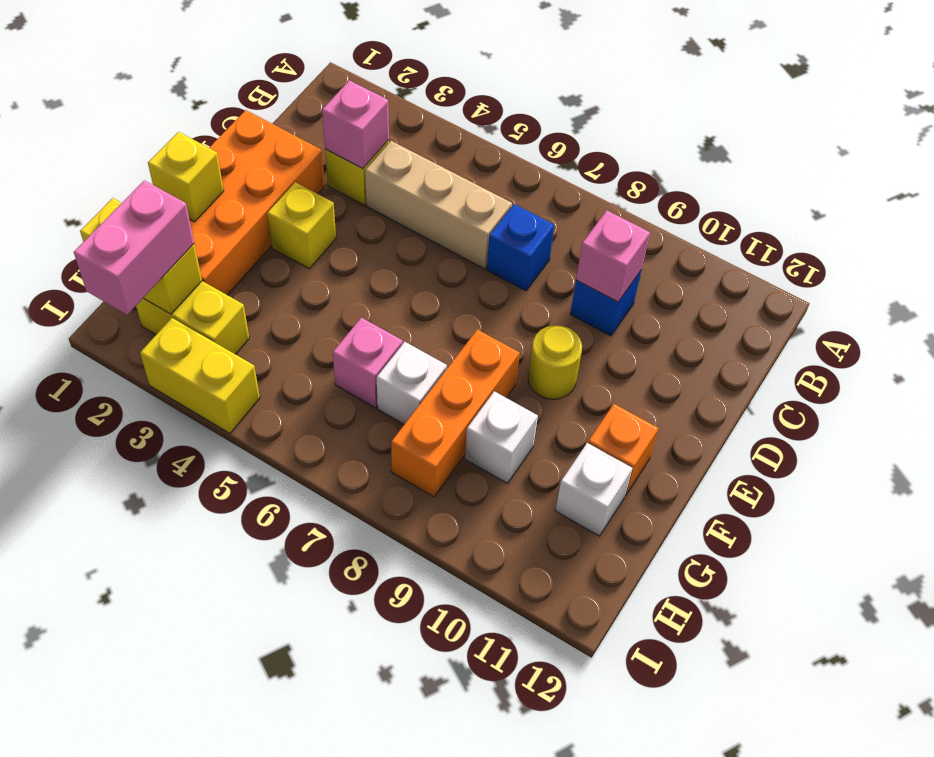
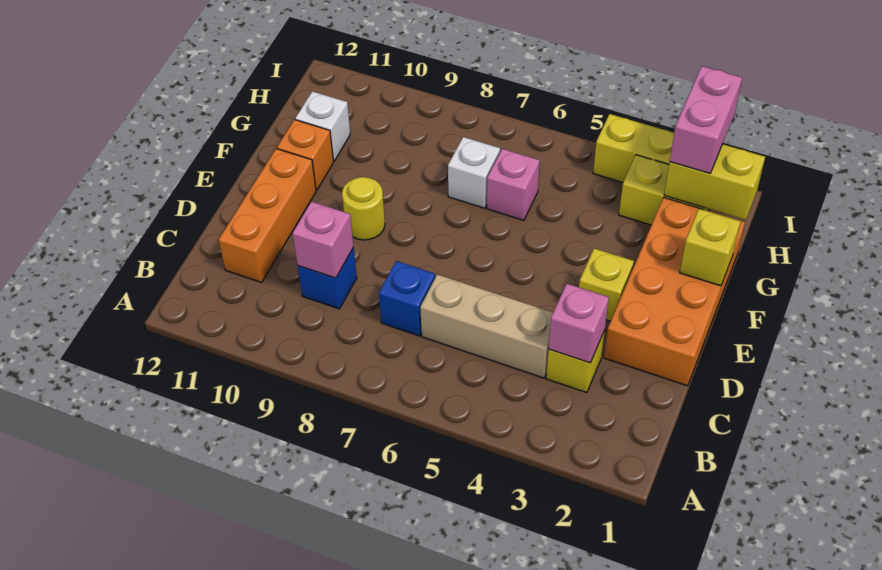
orange brick F8:H8 level 1 -> orange brick C11:E11 level 1
white brick G9 level 1 -> none

